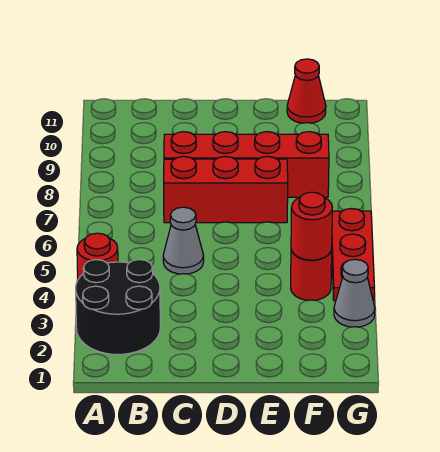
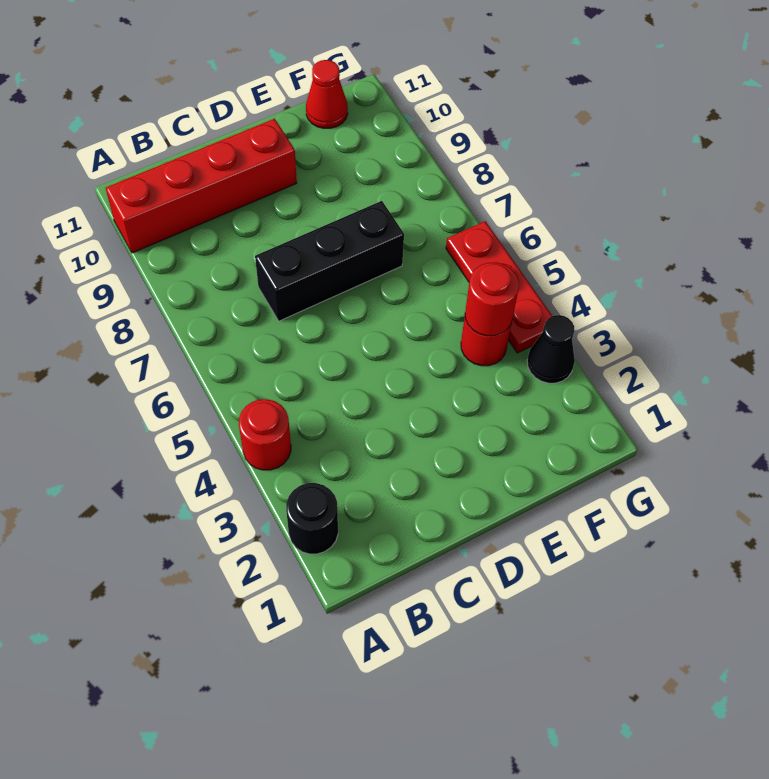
black round brick A2:B3 level 1 -> black round brick A2 level 1
grey cone C5 level 1 -> none
red brick C7:E7 level 1 -> black brick C7:E7 level 1
red brick C8:F8 level 1 -> red brick A10:D10 level 1
grey cone G3 level 1 -> black cone G3 level 1

